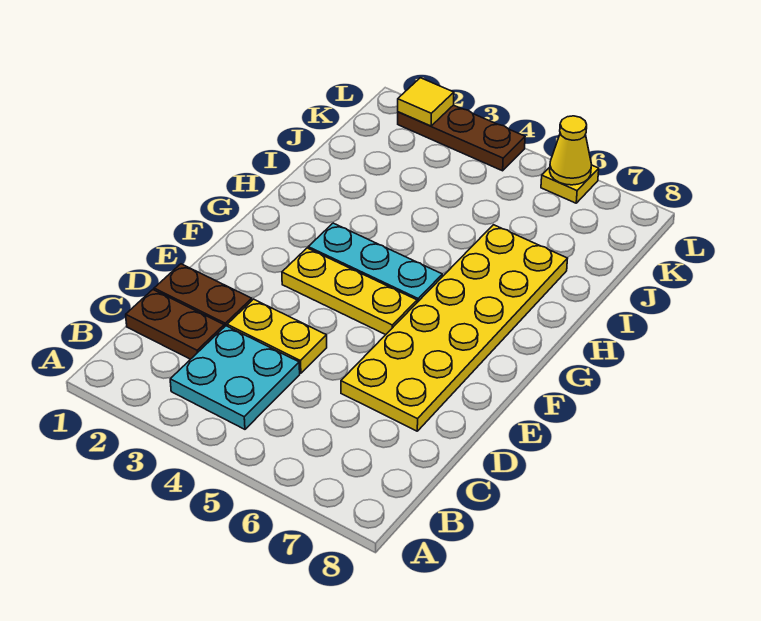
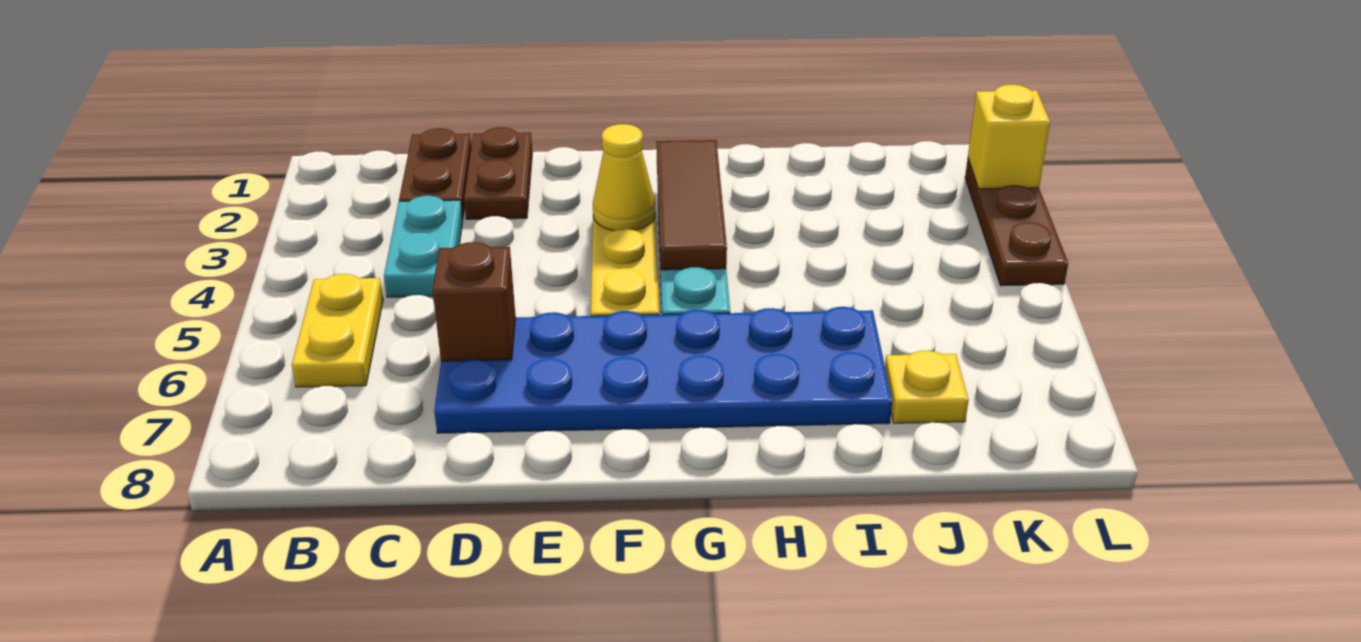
cyan plate B3:C4 level 1 -> cyan plate C3:C4 level 1
yellow plate D3:D4 level 1 -> yellow plate B5:B6 level 1
yellow plate D6:I7 level 1 -> blue plate D6:I7 level 1
none -> brown brick D6 level 2
none -> brown tile G2:G4 level 2
yellow tile L2 level 2 -> yellow brick L2 level 2
yellow plate L6 level 1 -> yellow plate J7 level 1
yellow cone L6 level 2 -> yellow cone F3 level 2

